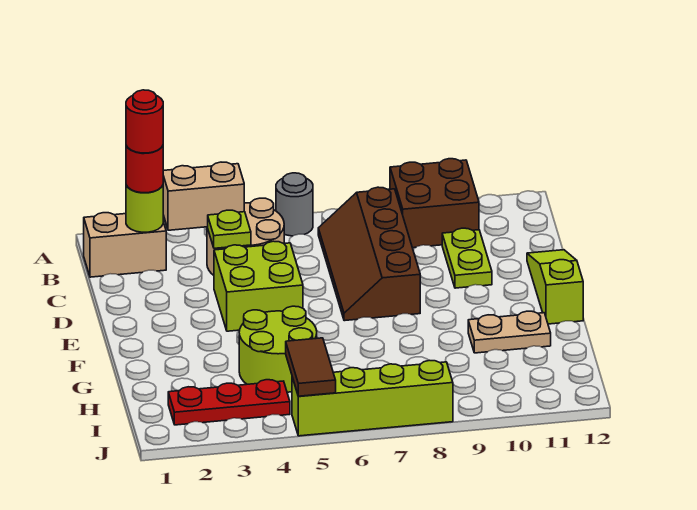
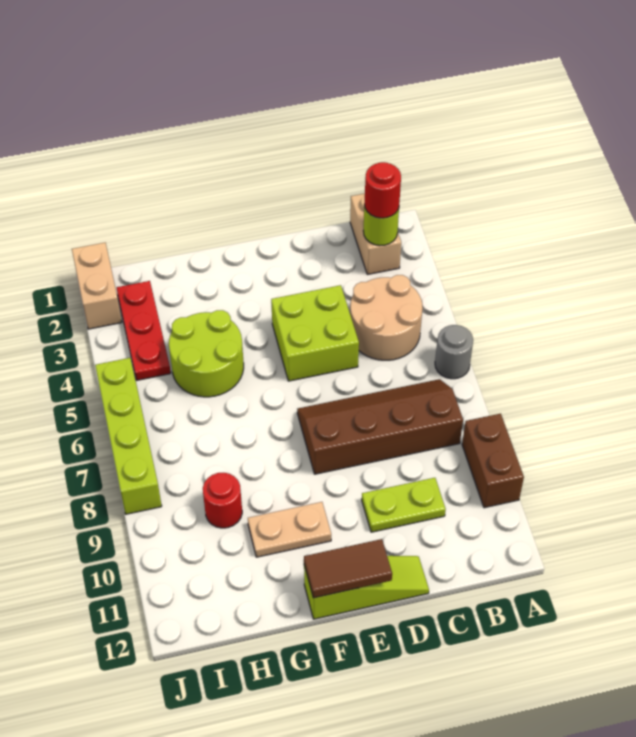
brown brick A9:B10 level 1 -> brown brick A9:A10 level 1
red round brick B2 level 4 -> red round brick H9 level 1
tan brick B3:B4 level 2 -> tan brick J1:J2 level 1
lime plate C4 level 2 -> none
tan plate G10:G11 level 1 -> tan plate F10:G10 level 1
brown tile I5:J5 level 2 -> brown tile E12:F12 level 2

